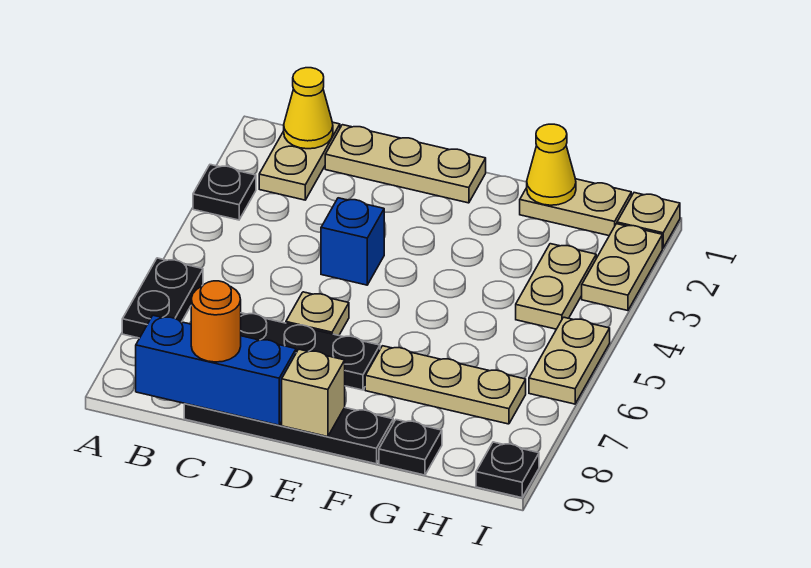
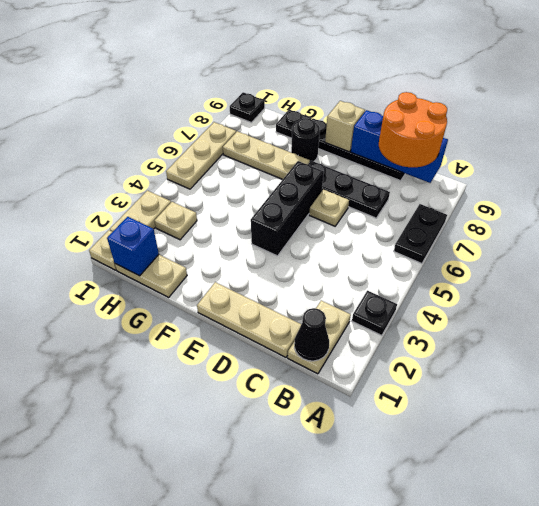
yellow cone B1 level 2 -> black cone B1 level 2
orange round brick C9 level 3 -> orange round brick B8:C9 level 3
blue brick D4 level 1 -> blue brick H1 level 2
none -> black brick E4:E6 level 1
none -> black round brick F8 level 1
yellow cone G1 level 2 -> none
tan plate H3:H4 level 1 -> tan plate H3 level 1
tan plate I5:I6 level 1 -> tan plate I5:I7 level 1

